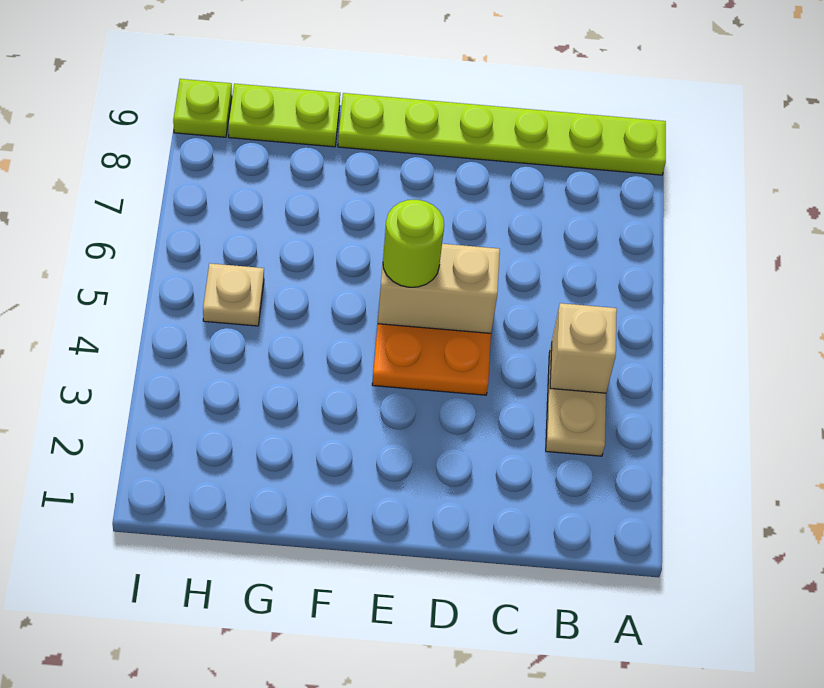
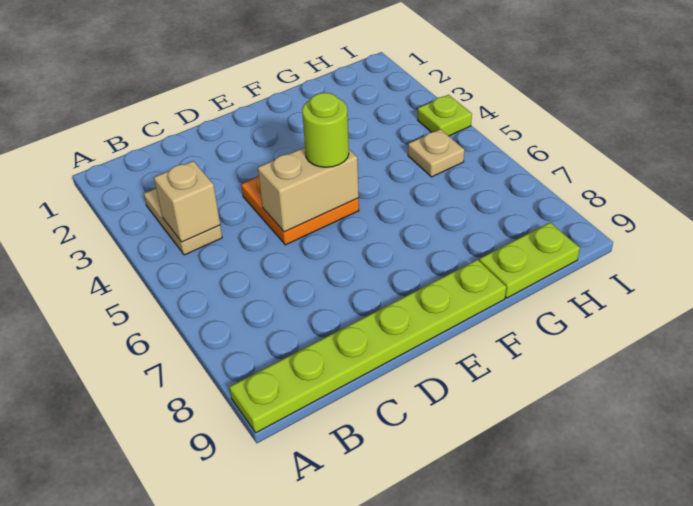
lime plate I9 level 1 -> lime plate I4 level 1

